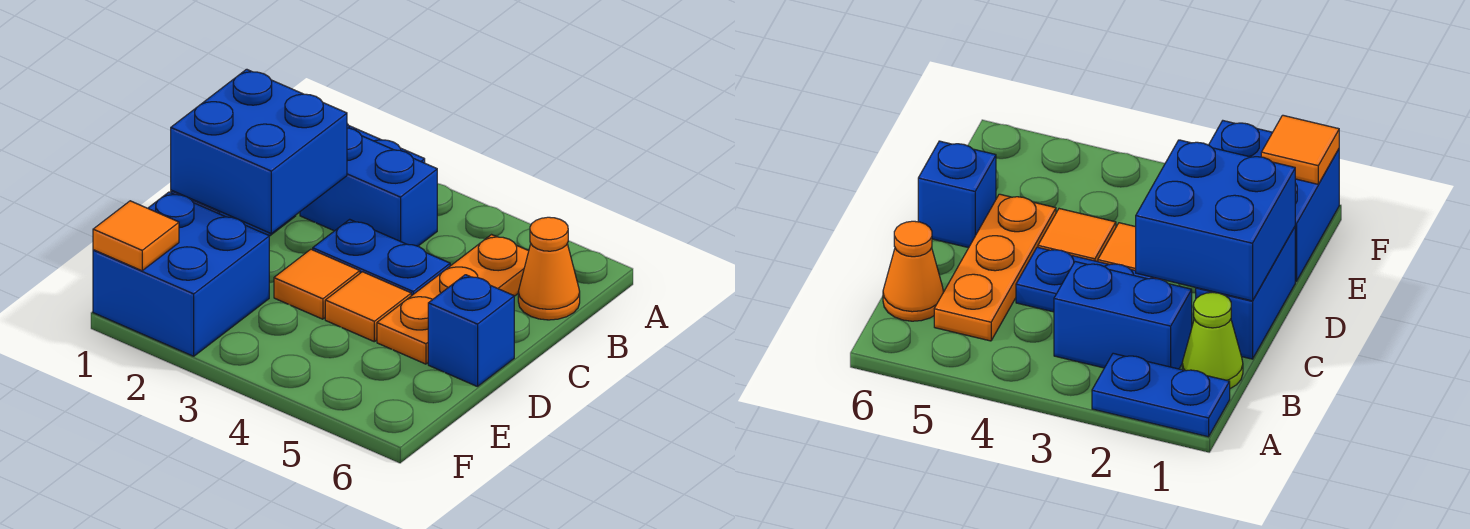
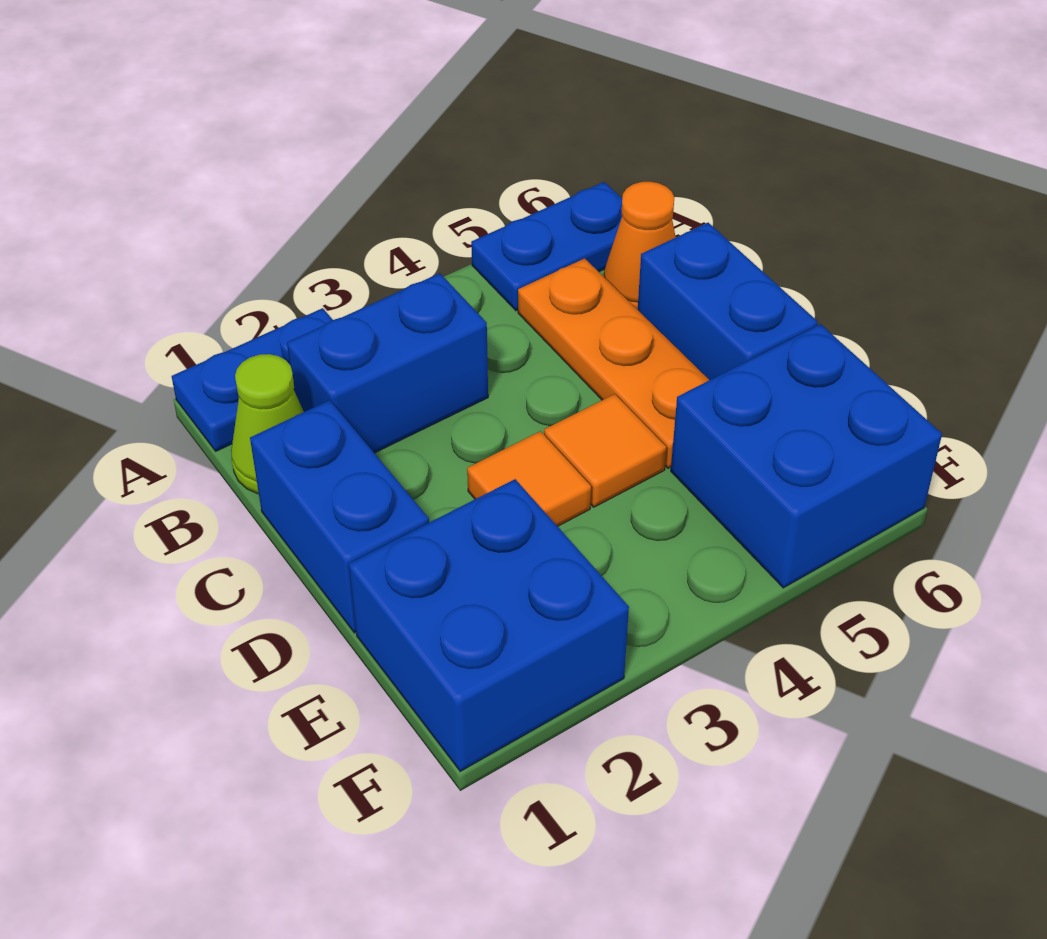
blue brick C1:D2 level 2 -> blue brick E5:F6 level 1
blue plate C3:C4 level 1 -> blue plate A5:A6 level 1
blue brick D6 level 1 -> blue brick C6:D6 level 1
orange tile F1 level 2 -> none

